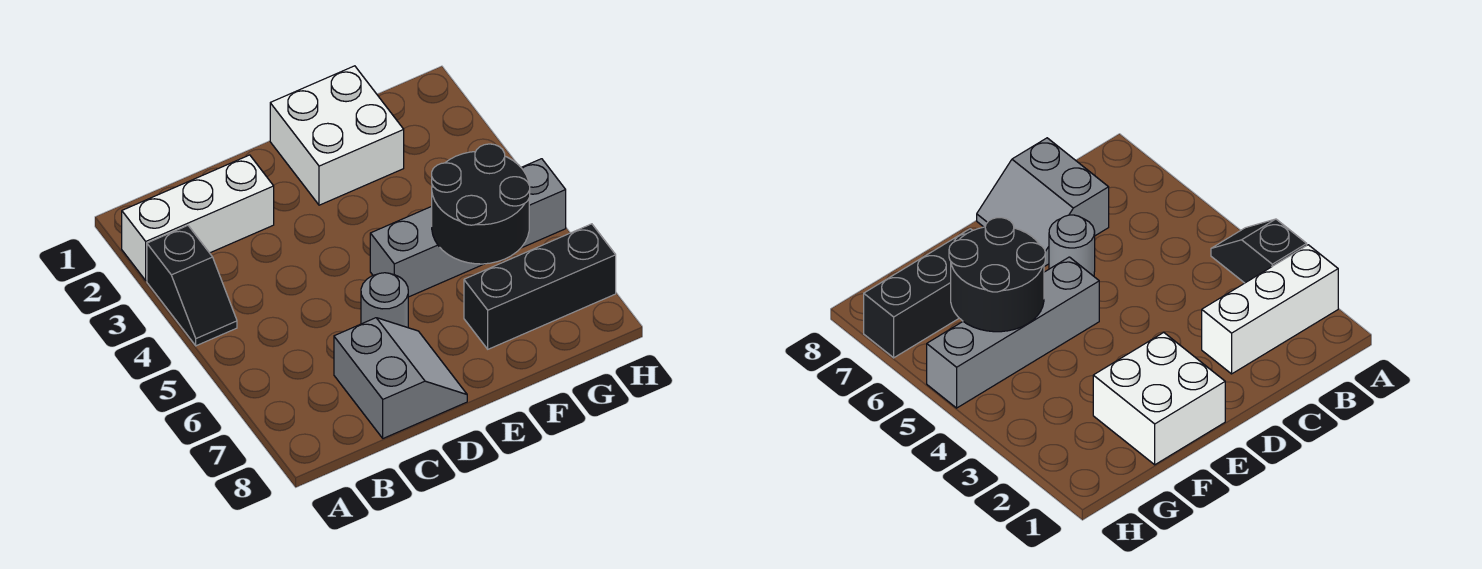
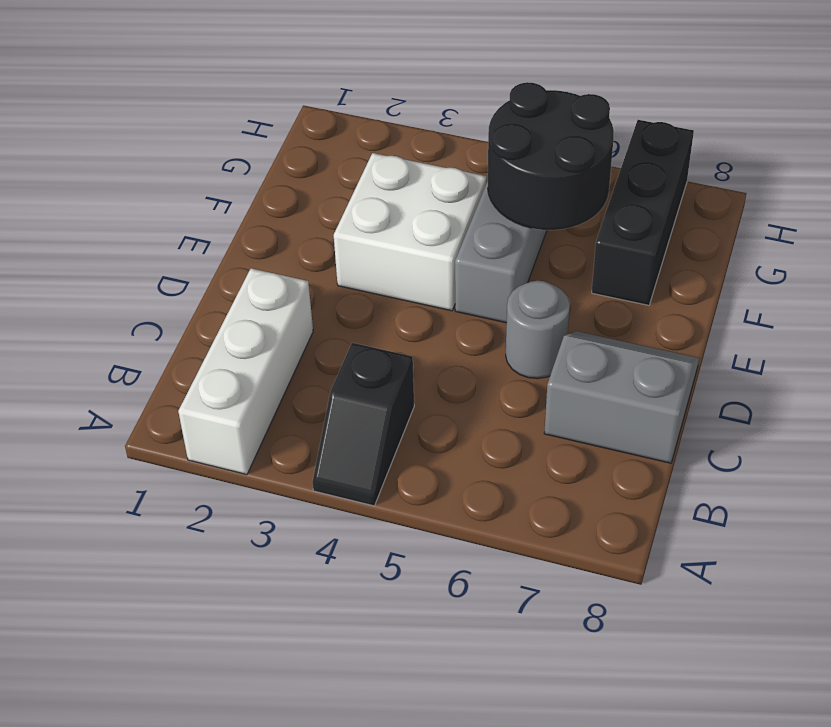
black slope A3:A4 level 1 top 3 -> black slope A4:B4 level 1 top B
white brick E1:F2 level 1 -> white brick E3:F4 level 1

